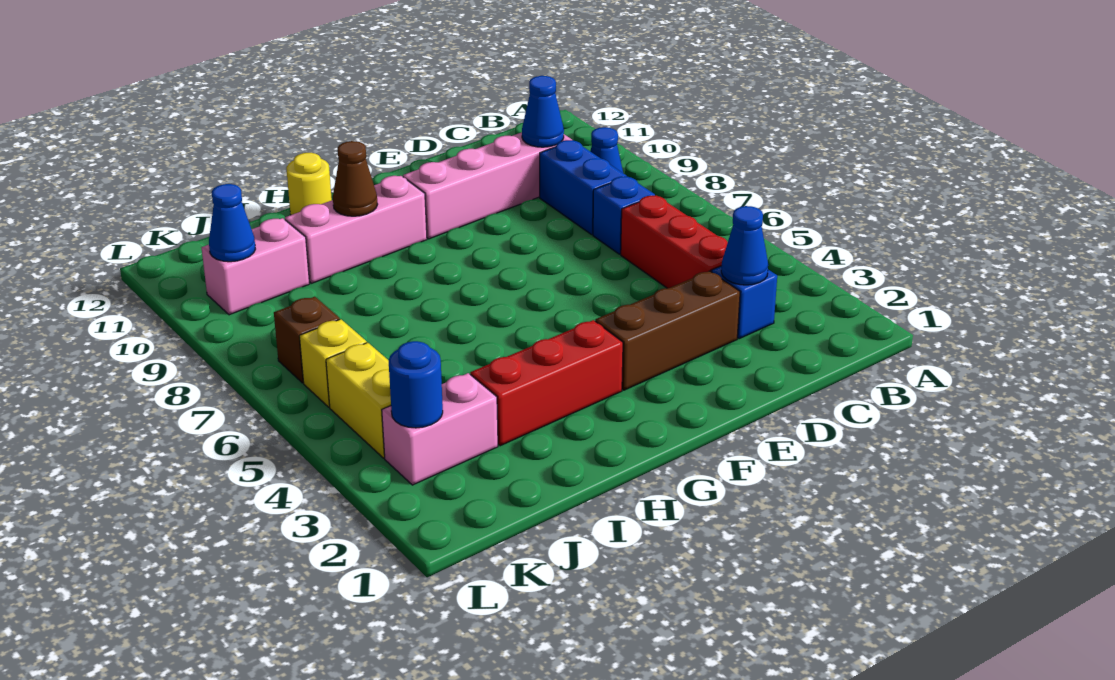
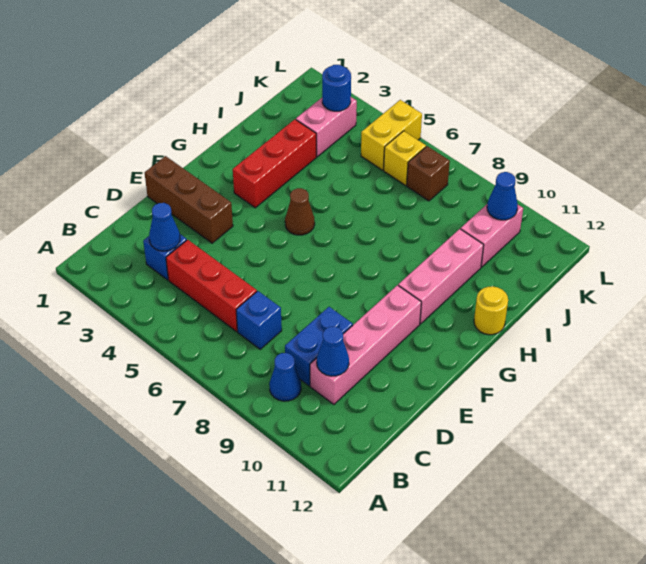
blue brick C8:C9 level 1 -> blue brick C9:D9 level 1
brown brick D3:F3 level 1 -> brown brick E1:E3 level 1
brown cone H10 level 2 -> brown cone G5 level 1
yellow brick K4:K5 level 1 -> yellow brick K5:L5 level 1

